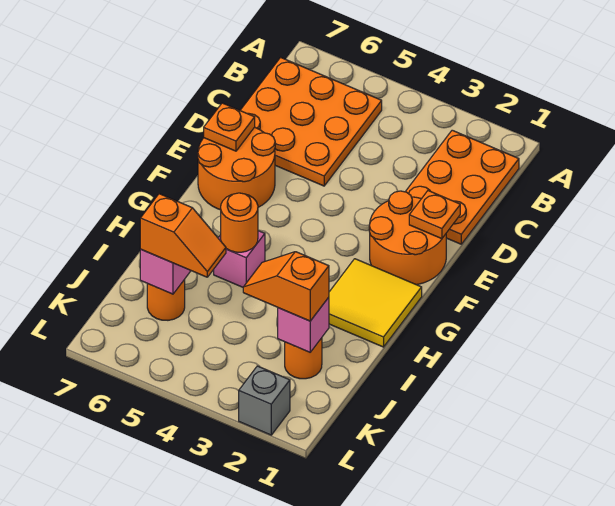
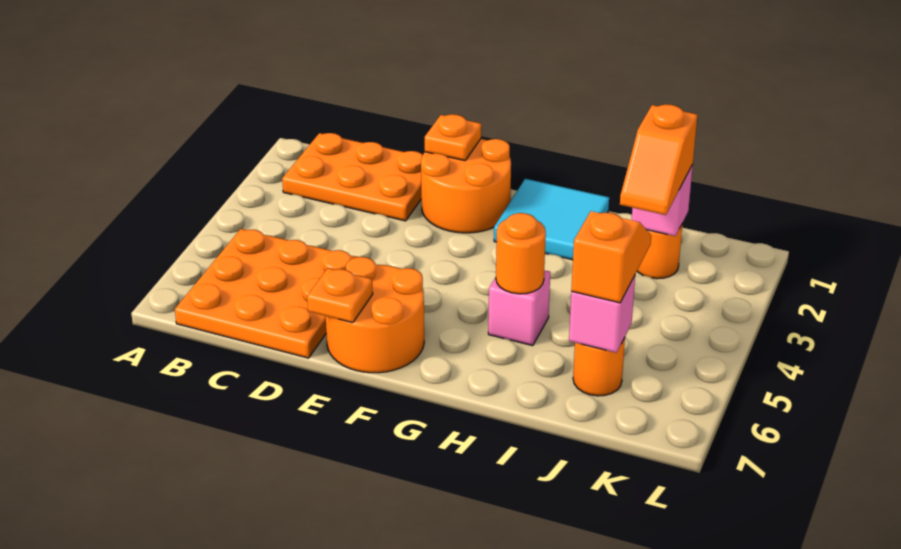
yellow tile G1:H2 level 1 -> cyan tile G1:H2 level 1
grey brick L2 level 1 -> none

